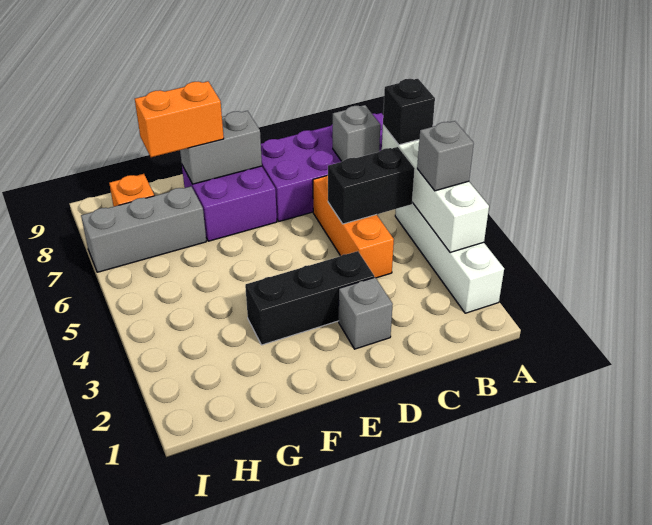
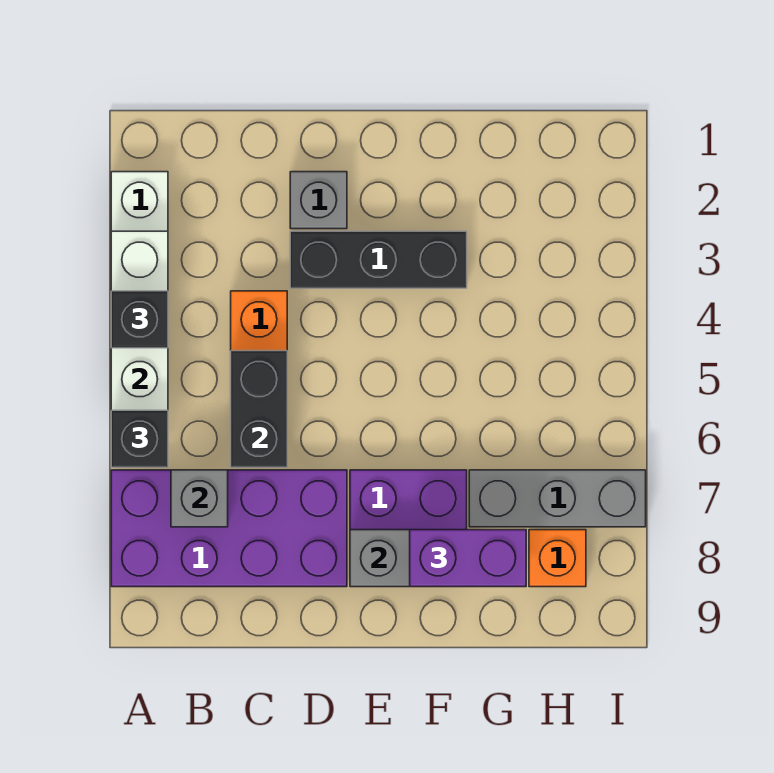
grey brick A4 level 3 -> black brick A4 level 3
black brick B5:C5 level 2 -> black brick C5:C6 level 2
orange brick F8:G8 level 3 -> purple brick F8:G8 level 3

